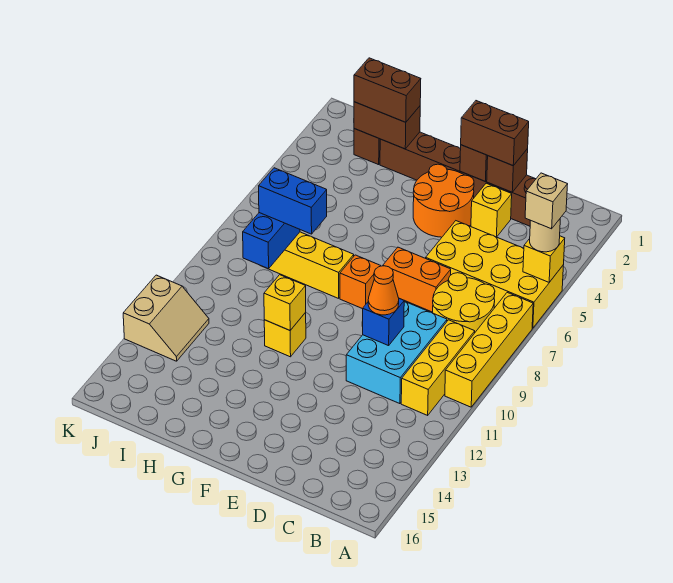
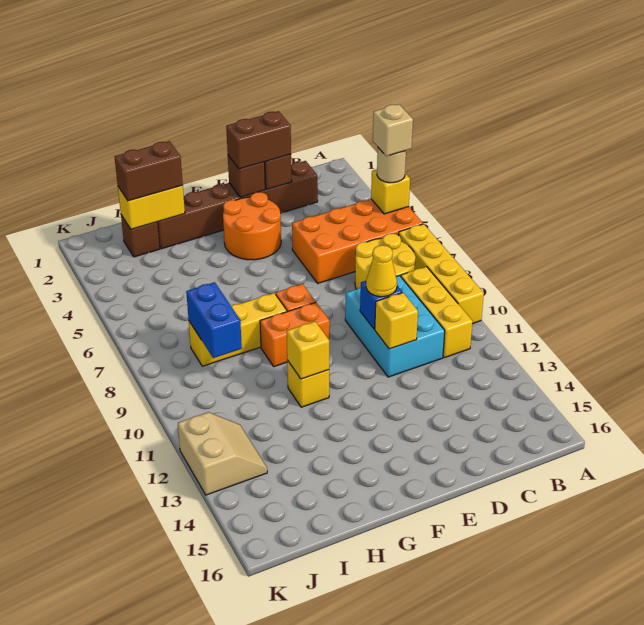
yellow brick A5:D6 level 1 -> orange brick A5:D6 level 1
yellow brick D3 level 1 -> yellow brick D11 level 2
orange brick D7:E7 level 1 -> orange brick F9:G9 level 1
orange cone D10 level 3 -> yellow cone D10 level 3
brown brick H2:I2 level 2 -> yellow brick H2:I2 level 2
blue brick H8:I8 level 3 -> none

